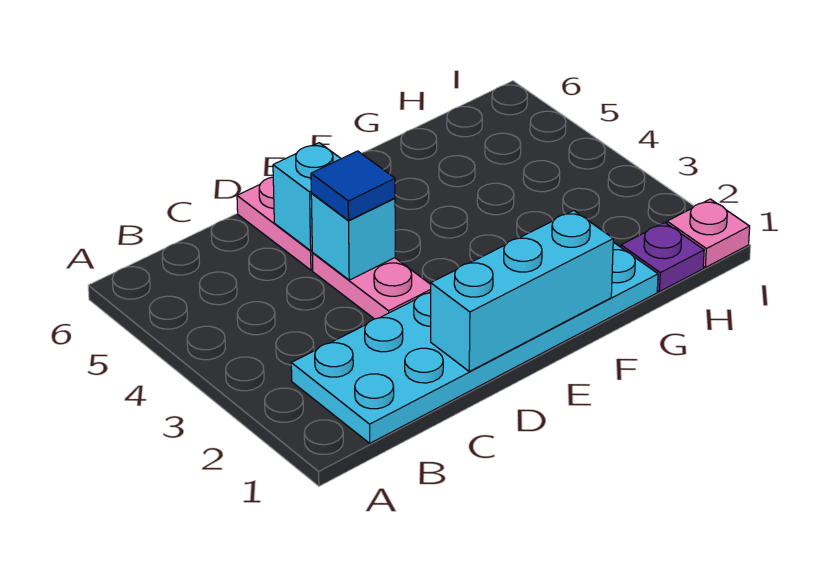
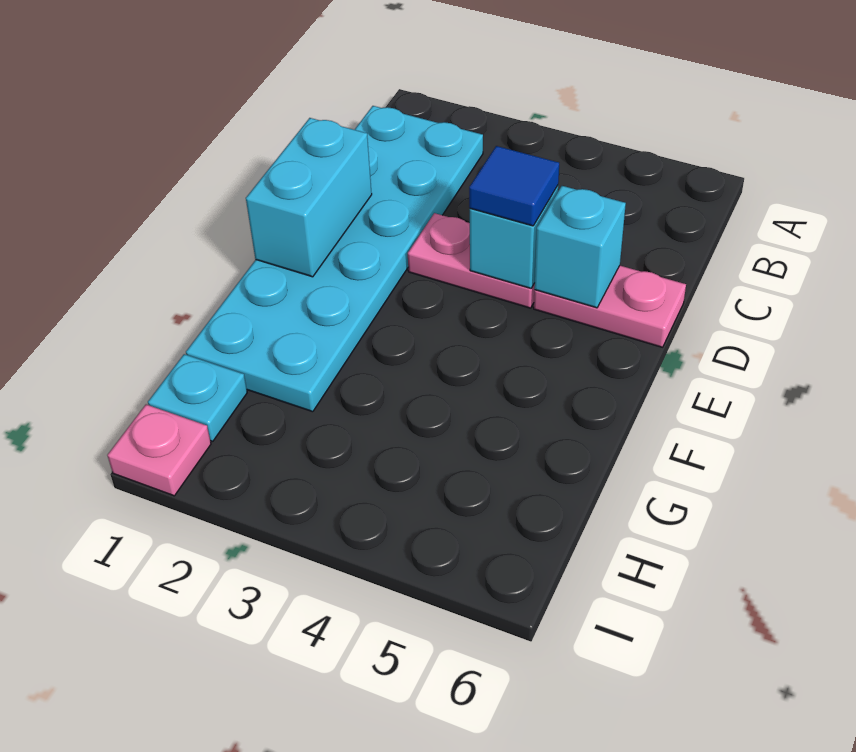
cyan brick D1:F1 level 2 -> cyan brick D1:E1 level 2
purple plate H1 level 1 -> cyan plate H1 level 1

